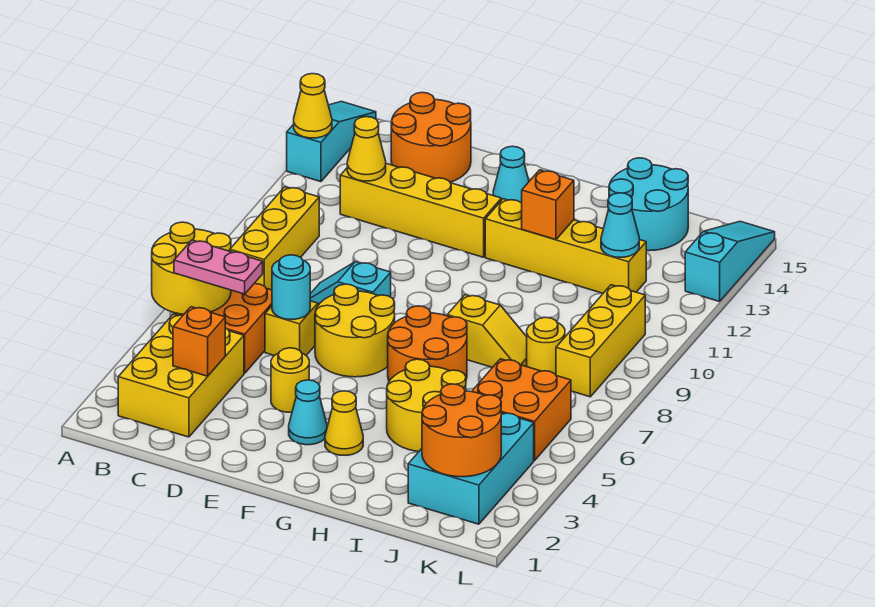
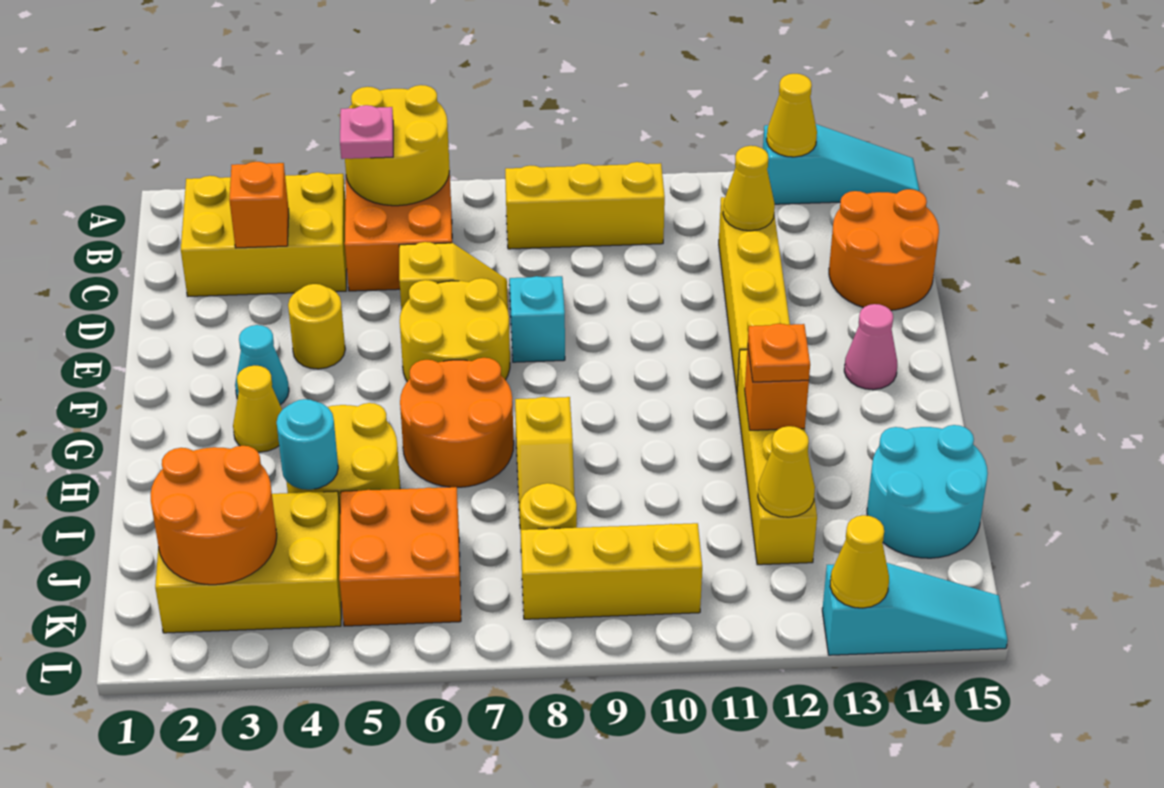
pink plate B5:C5 level 3 -> pink plate B5 level 3
cyan round brick D6 level 2 -> cyan round brick I4 level 2
cyan cone F14 level 1 -> pink cone F14 level 1
none -> orange plate H12 level 3
cyan brick J2:K4 level 1 -> yellow brick J2:K4 level 1
cyan cone J12 level 2 -> yellow cone J12 level 2
none -> yellow cone L13 level 2

